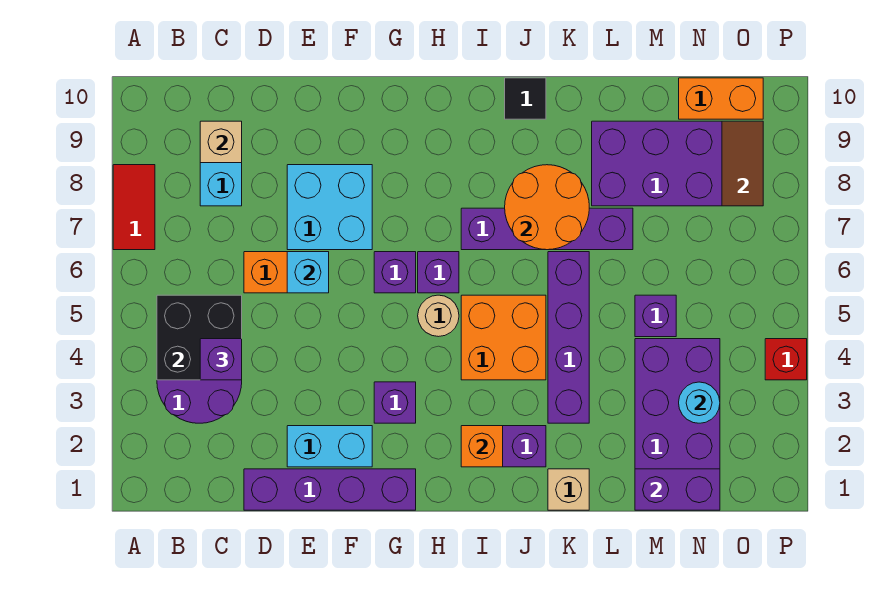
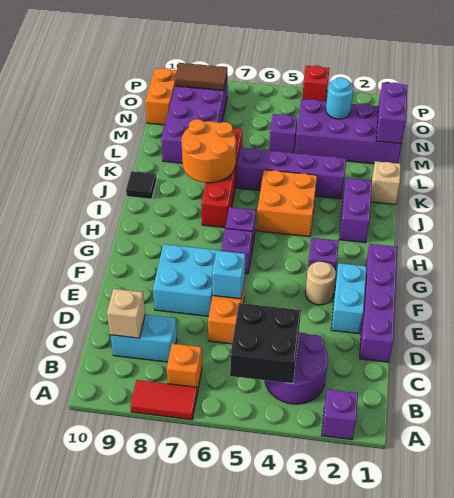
purple brick C4 level 3 -> purple brick A2 level 1
tan round brick H5 level 1 -> tan round brick F3 level 1
orange brick I2 level 2 -> orange brick B7 level 1
purple brick I7:L7 level 1 -> red brick I7:L7 level 1

